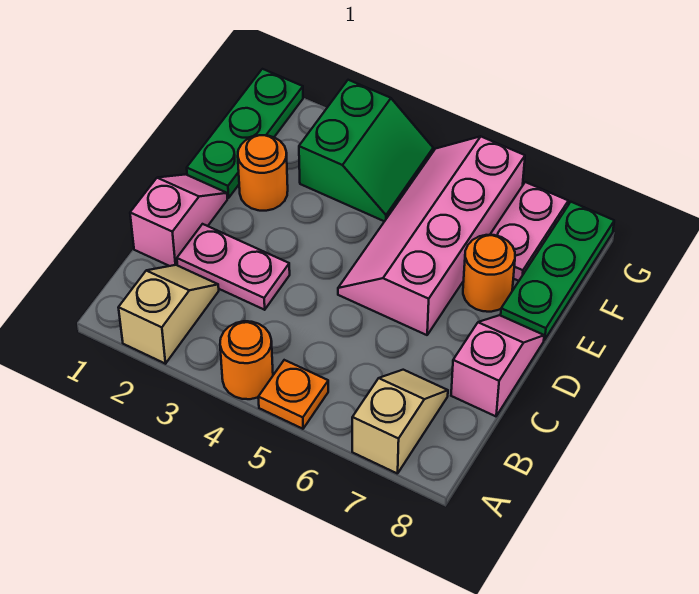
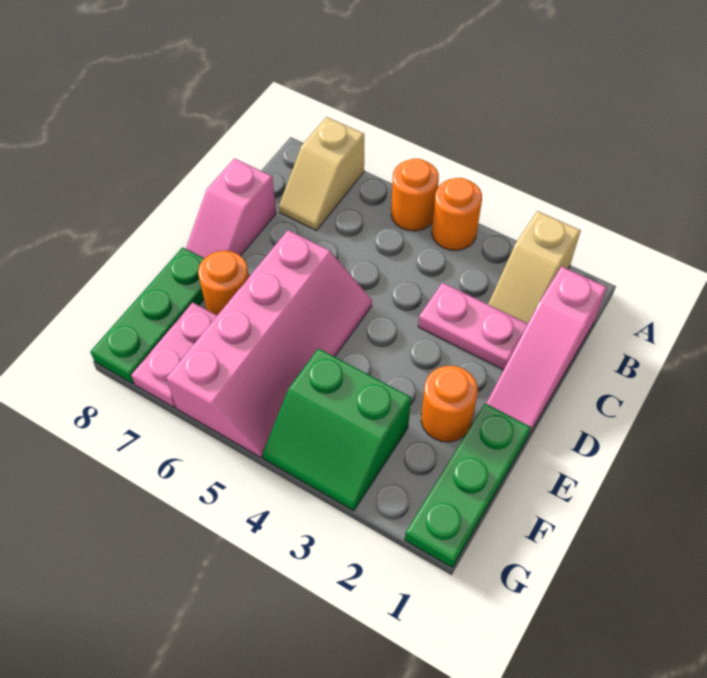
orange plate A5 level 1 -> orange round brick A5 level 1
pink slope C1:D1 level 1 top C -> pink slope B1:D1 level 1 top B
green slope F3:G4 level 1 top 3 -> green slope F3:G4 level 1 top F

